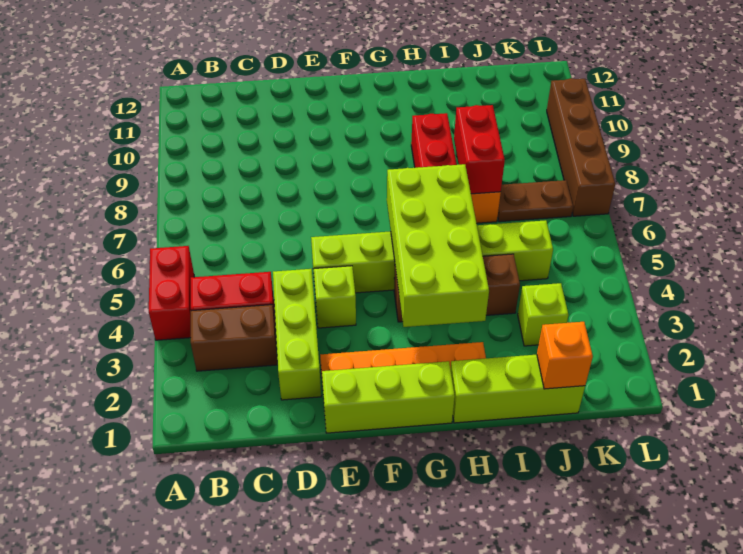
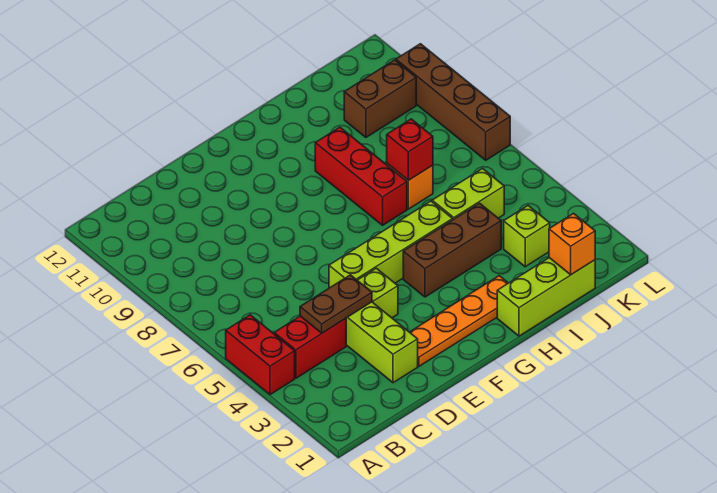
brown brick B3:C3 level 1 -> brown brick J10:K10 level 1
lime brick E1:G1 level 1 -> none
lime brick G3:H6 level 2 -> none
red brick I7:I8 level 2 -> red brick I7 level 2
brown plate J7:K7 level 1 -> brown plate C4:D4 level 2

